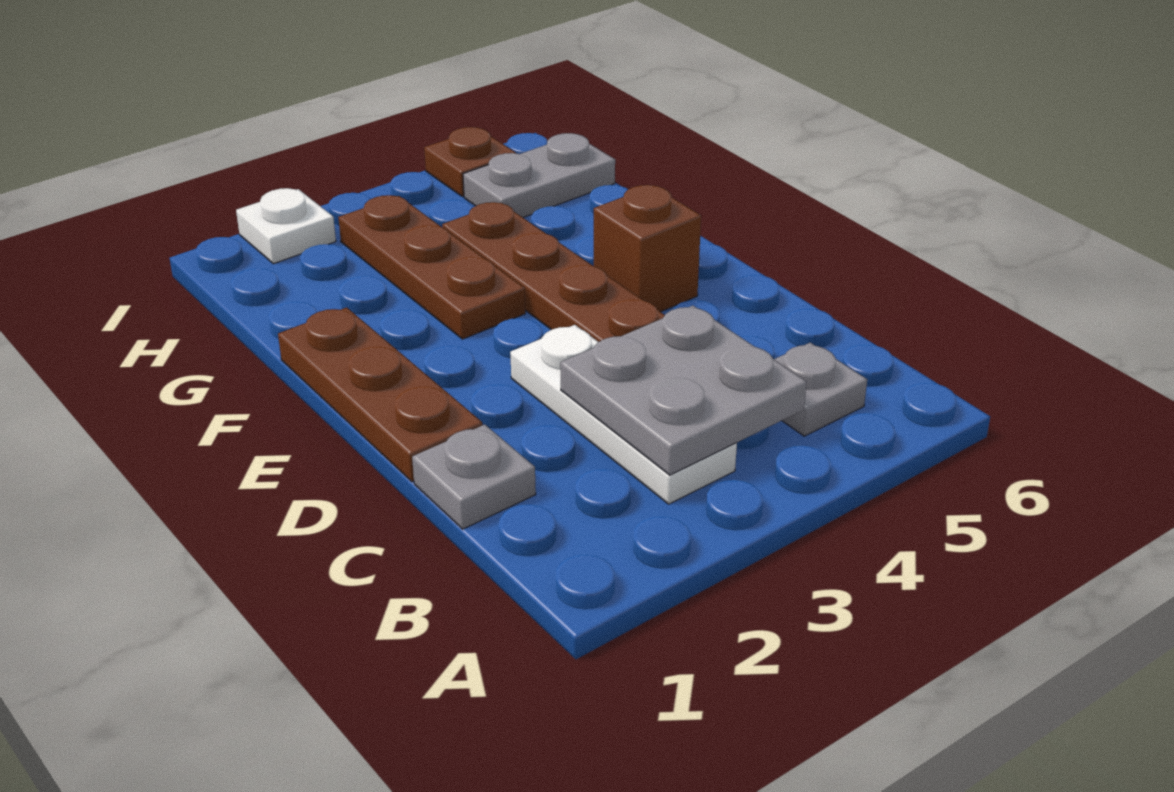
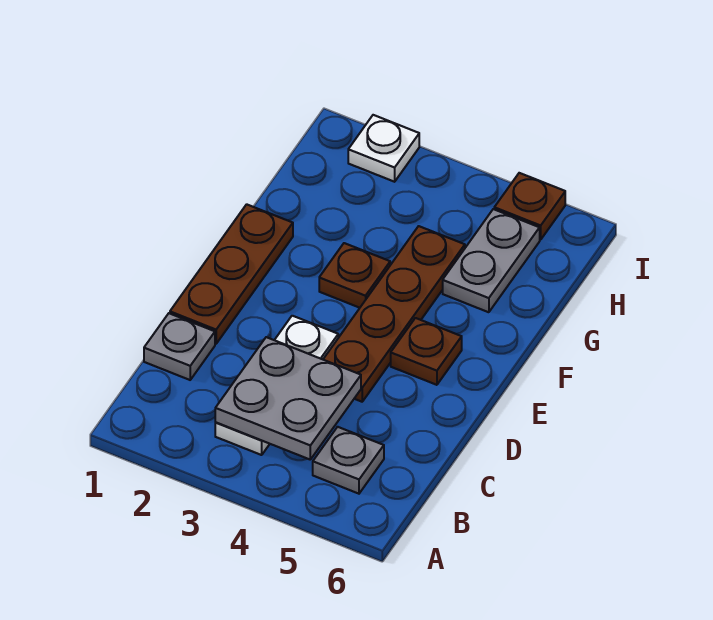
brown brick E5 level 1 -> brown plate E5 level 1
brown plate F3:H3 level 1 -> brown plate F3 level 1
grey plate H5:H6 level 1 -> grey plate G5:H5 level 1

